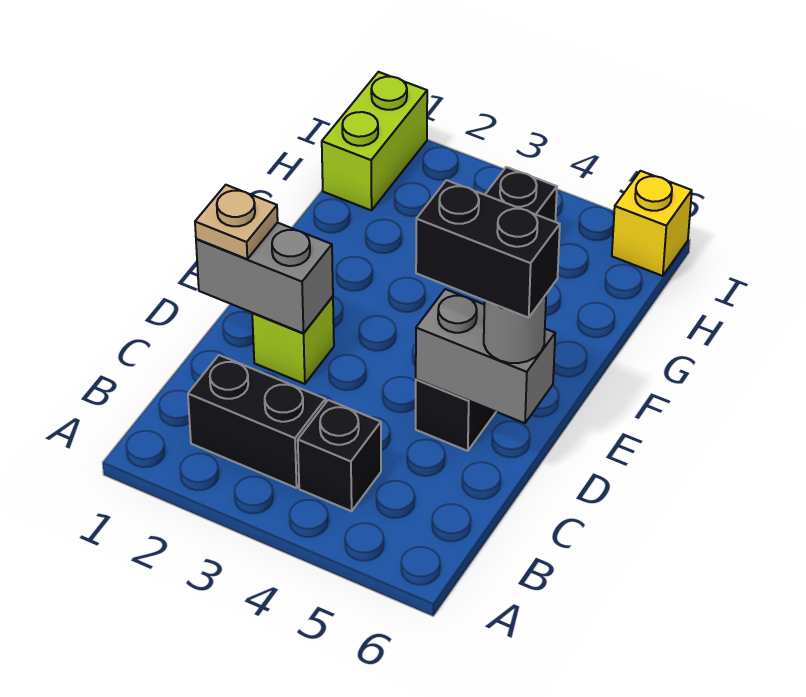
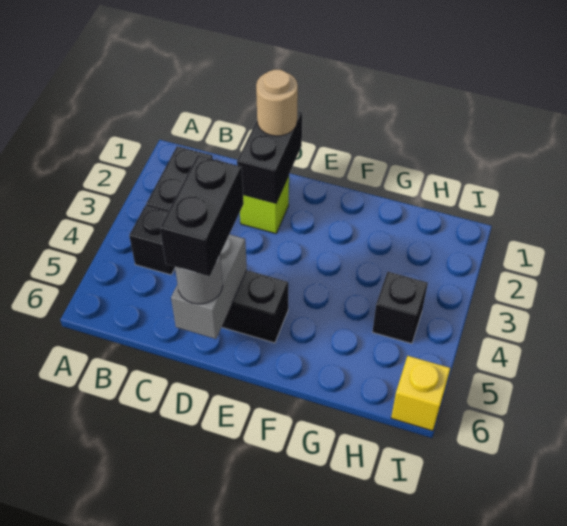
grey brick D1:D2 level 2 -> black brick D1:D2 level 2
tan plate D1 level 3 -> tan round brick D1 level 3
lime brick H1:I1 level 1 -> none

